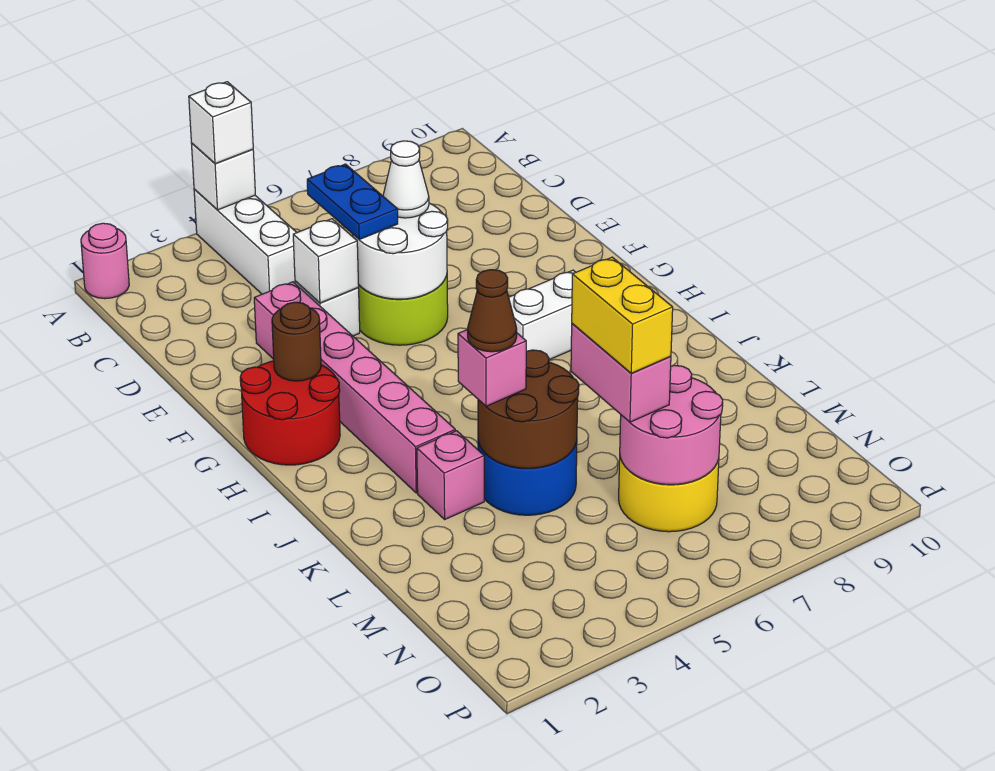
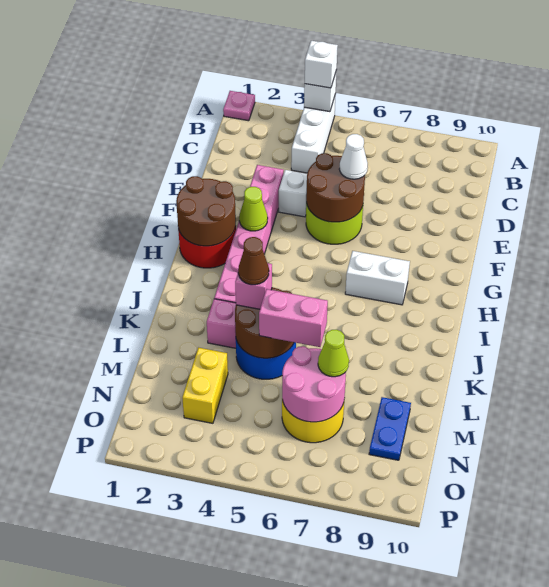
pink round brick A1 level 1 -> pink plate A1 level 1
blue plate D5:E5 level 3 -> blue plate M9:N9 level 1
white brick E4 level 2 -> none
white round brick E5:F6 level 2 -> brown round brick E5:F6 level 2
brown round brick G2 level 2 -> brown round brick G1:H2 level 2
none -> lime cone G3 level 2
pink brick L6:M6 level 3 -> pink brick L5:L6 level 3
yellow brick L6:M6 level 4 -> yellow brick M3:N3 level 1
none -> lime cone M7 level 3

